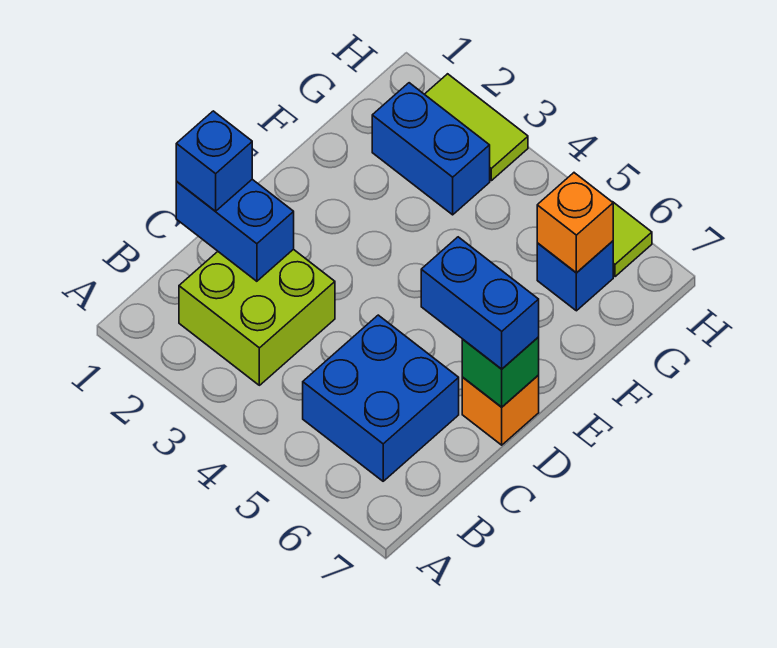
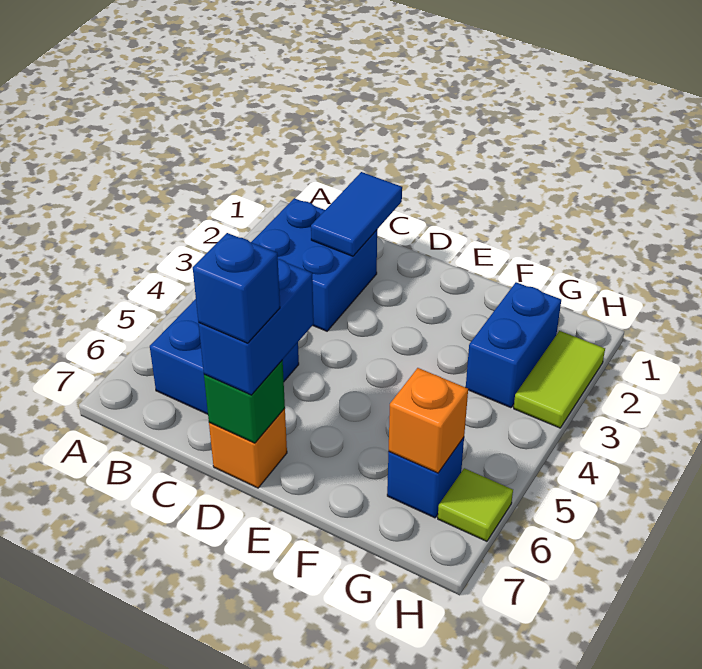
lime brick B2:C3 level 1 -> blue brick B2:C3 level 1
blue brick C1:C2 level 2 -> blue tile C1:C2 level 2
blue brick C1 level 3 -> blue brick D7 level 4

